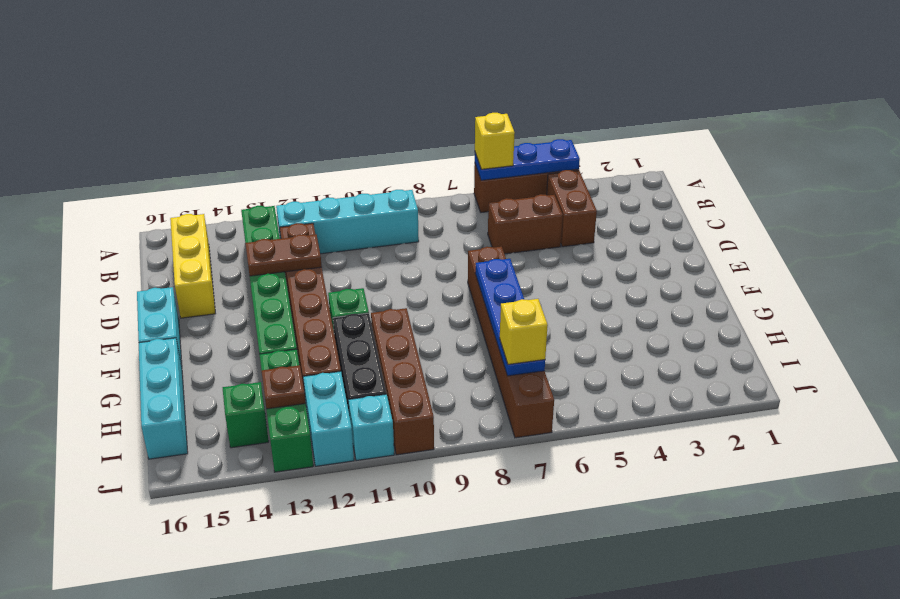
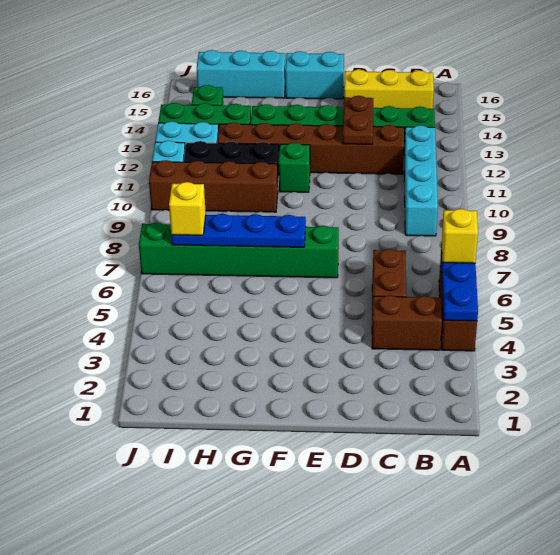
brown brick E7:J7 level 1 -> green brick E7:J7 level 1
brown plate I13 level 2 -> none

